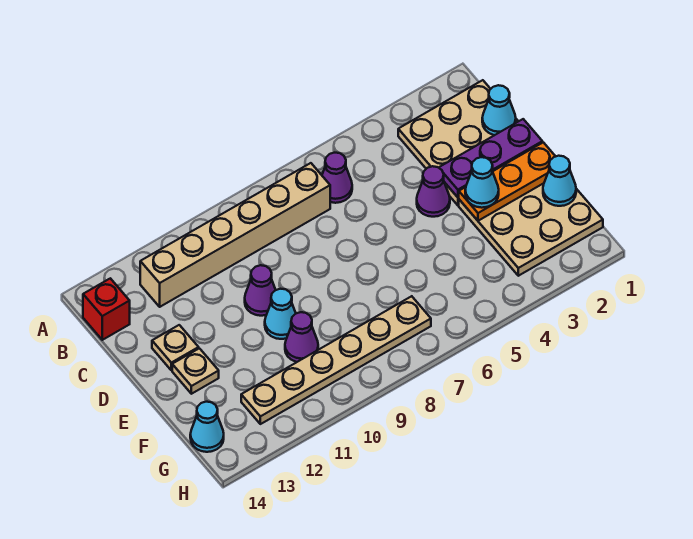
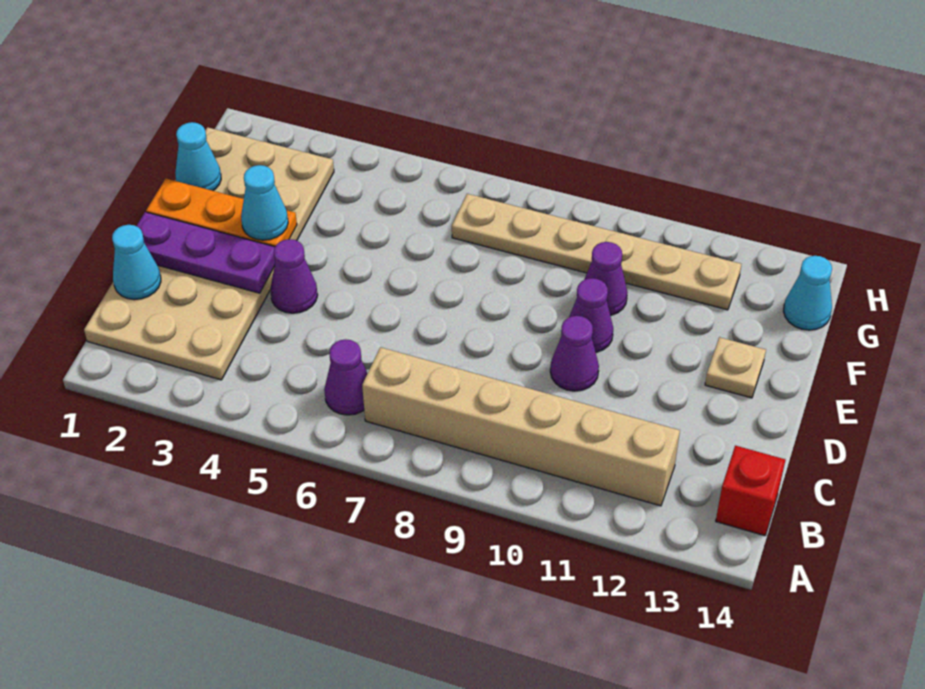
tan plate D13 level 1 -> none
cyan cone E10 level 1 -> purple cone E10 level 1

